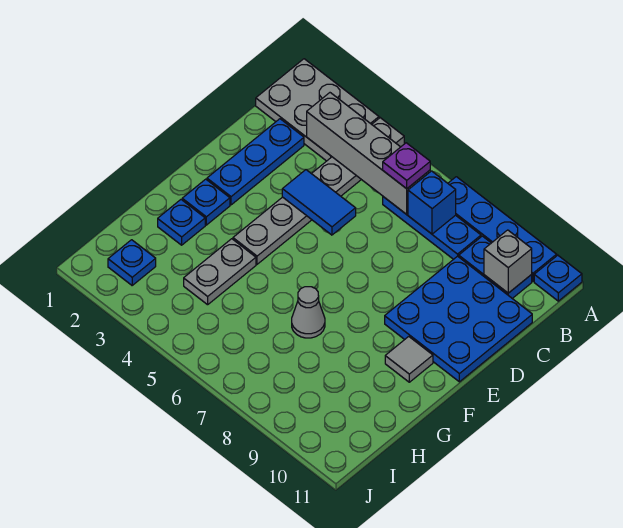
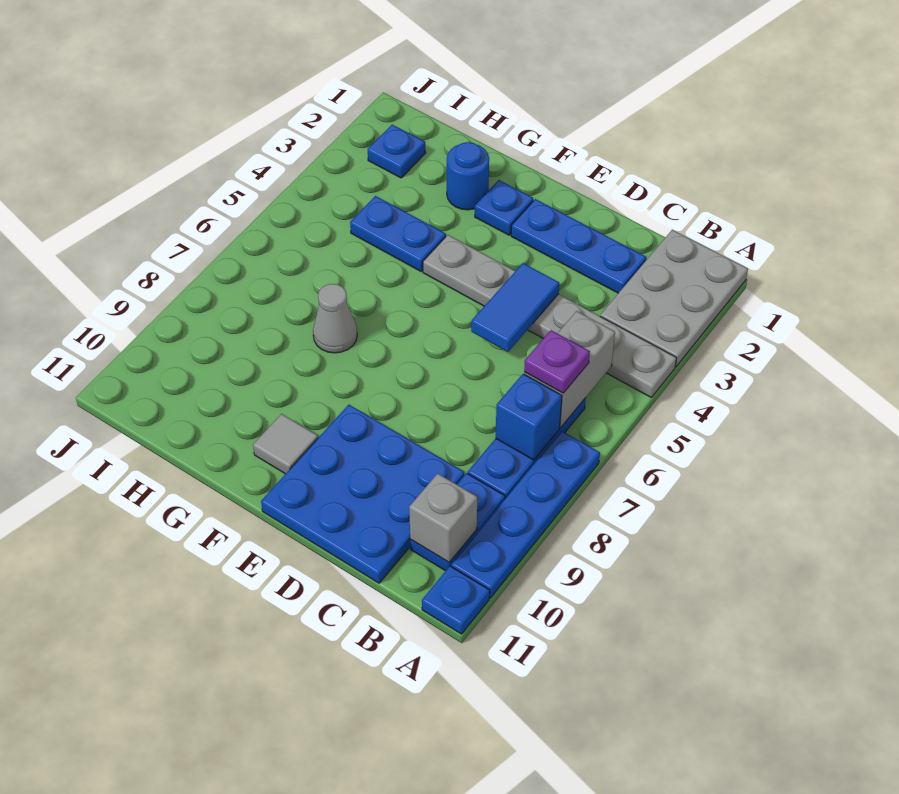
grey brick B3:B6 level 2 -> grey brick B5:B6 level 2
blue plate G2 level 1 -> blue round brick G2 level 1
grey plate G4:H4 level 1 -> blue plate G4:H4 level 1

